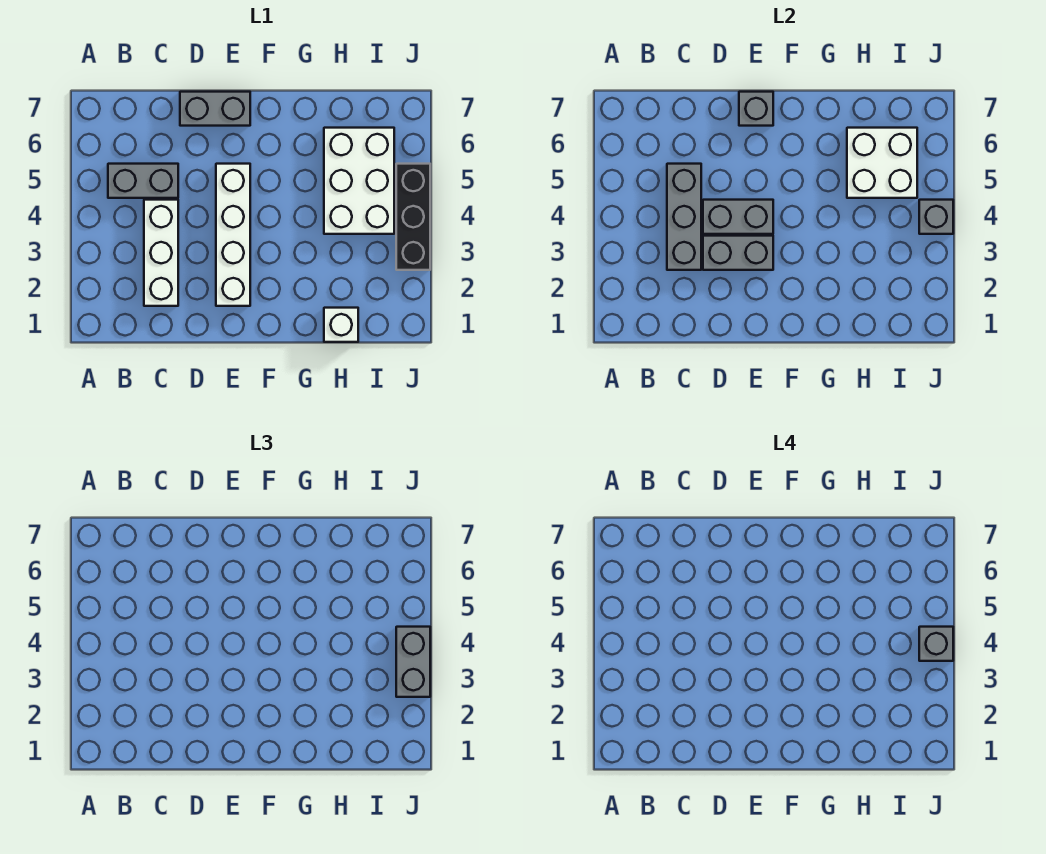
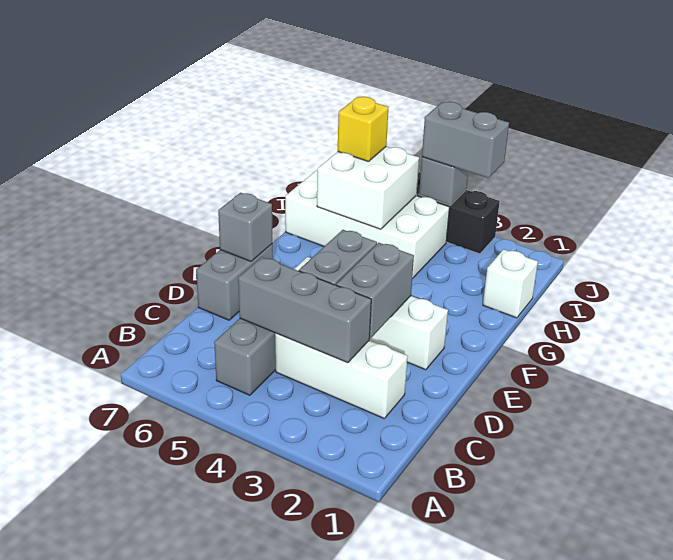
white brick H4:I6 level 1 -> white brick H4:I7 level 1
none -> yellow brick I6 level 3
grey brick J4 level 4 -> none

